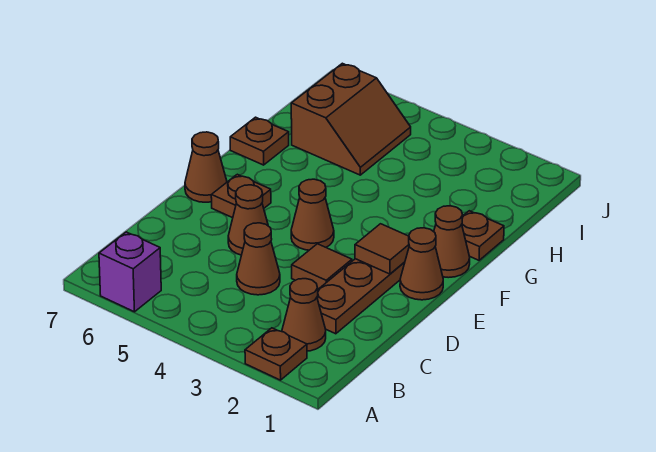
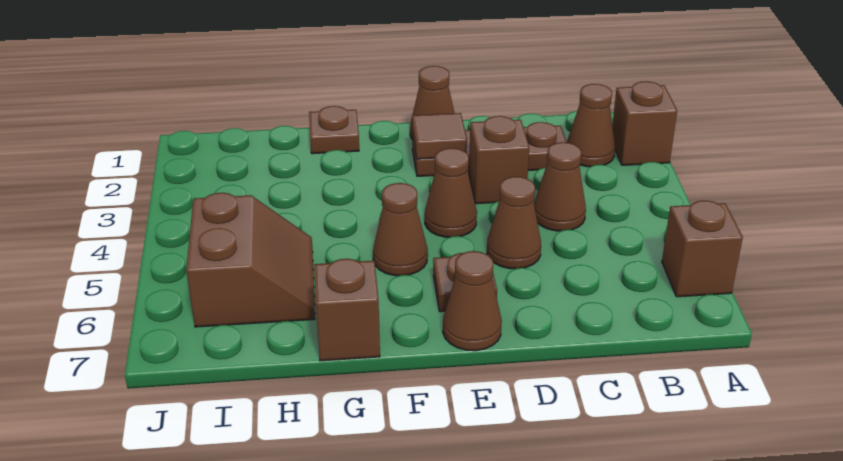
brown plate A2 level 1 -> brown brick A2 level 1
purple brick A6 level 1 -> brown brick A6 level 1
brown tile D3 level 1 -> brown brick D3 level 1
brown cone F1 level 1 -> brown cone F5 level 1
brown plate G7 level 1 -> brown brick G7 level 1
brown slope H5:I6 level 1 top 6 -> brown slope H5:I6 level 1 top I

